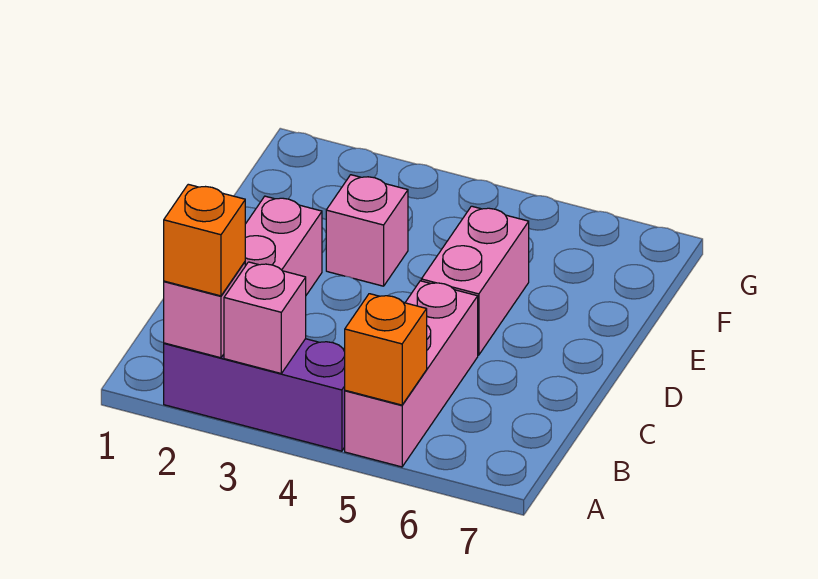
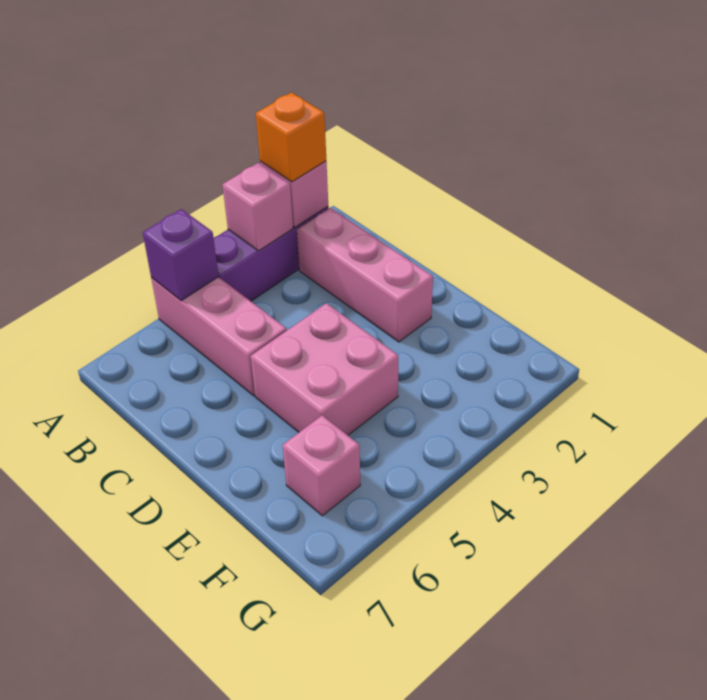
orange brick A5 level 2 -> purple brick A5 level 2
pink brick D5:E5 level 1 -> pink brick D4:E5 level 1
pink brick E3 level 1 -> pink brick F6 level 1

